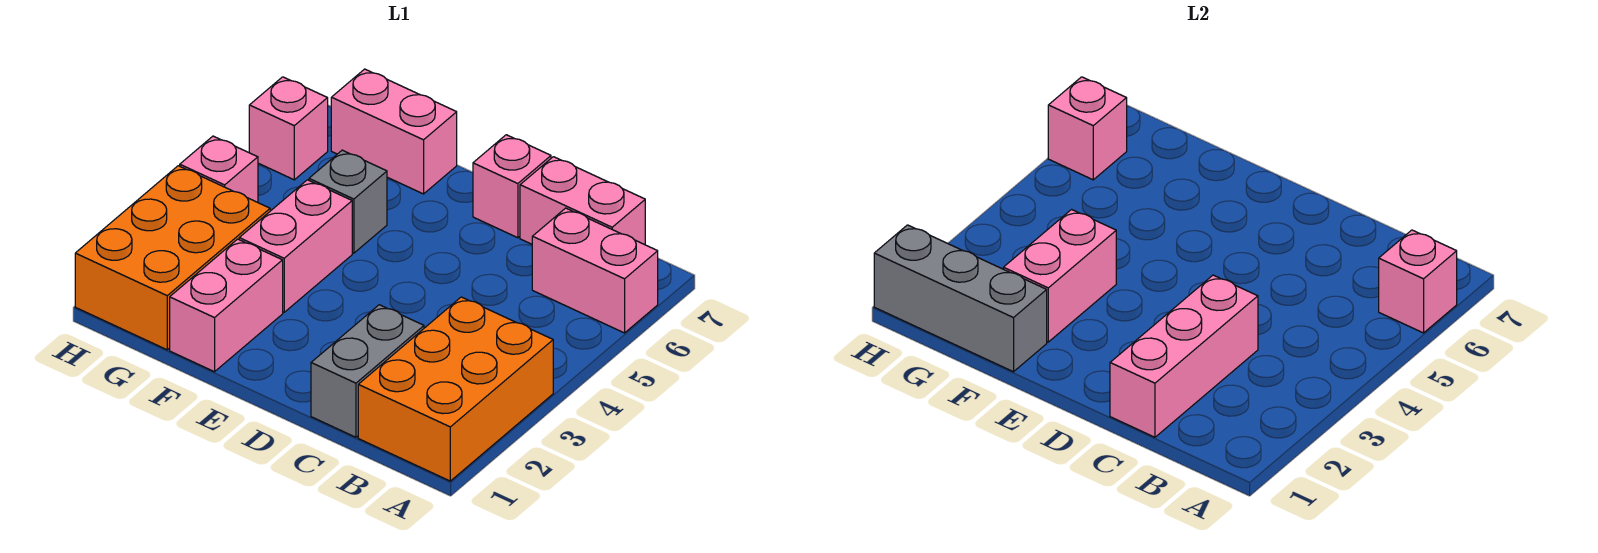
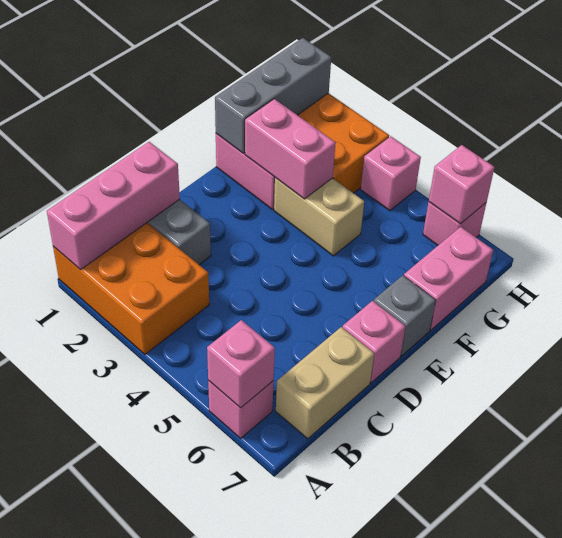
pink brick A6:B6 level 1 -> pink brick A6 level 1
pink brick B7:C7 level 1 -> tan brick B7:C7 level 1
pink brick C1:C3 level 2 -> pink brick A1:C1 level 2
pink brick F3:F4 level 1 -> tan brick F3:F4 level 1
grey brick F5 level 1 -> grey brick E7 level 1

